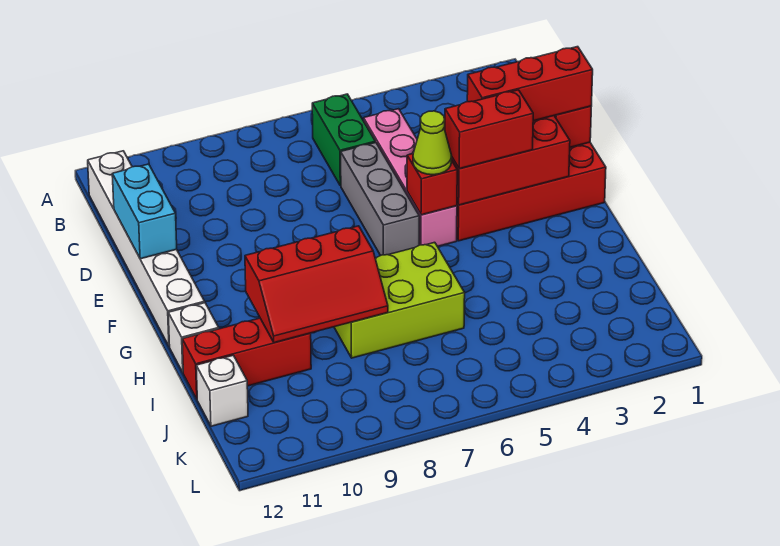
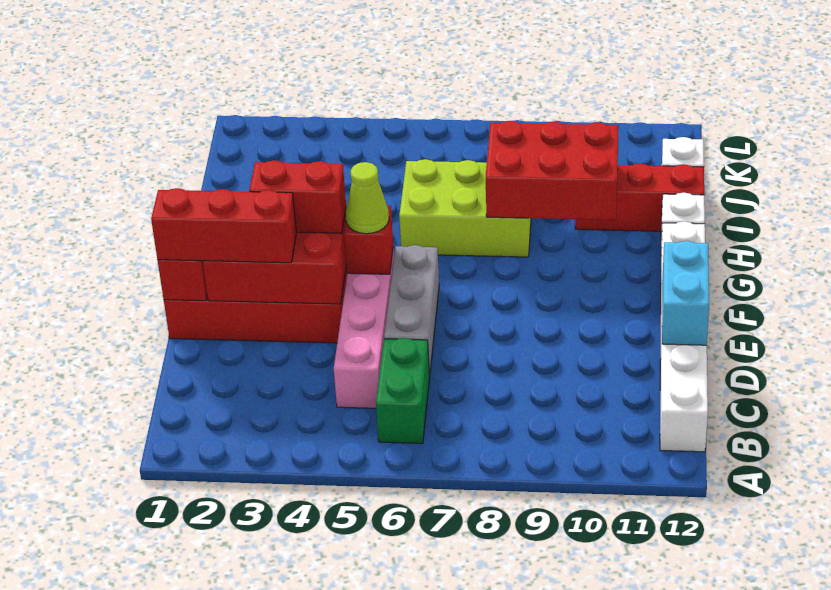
red slope H8:I10 level 2 top H -> red brick H8:I10 level 2

